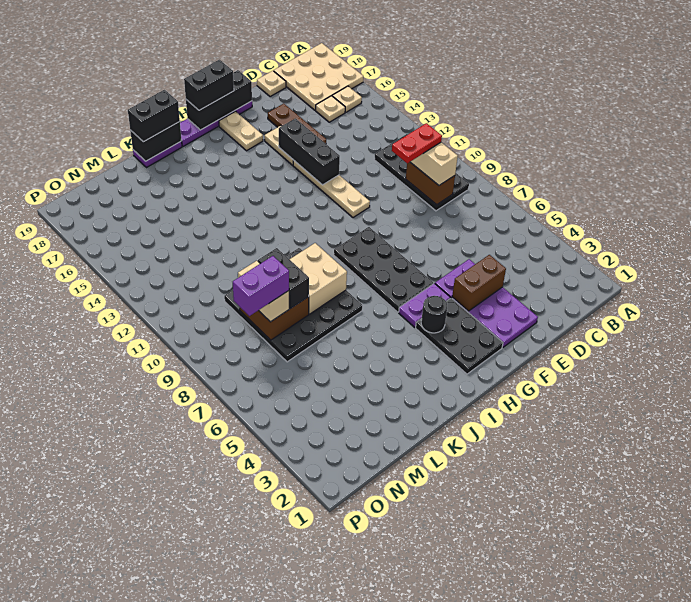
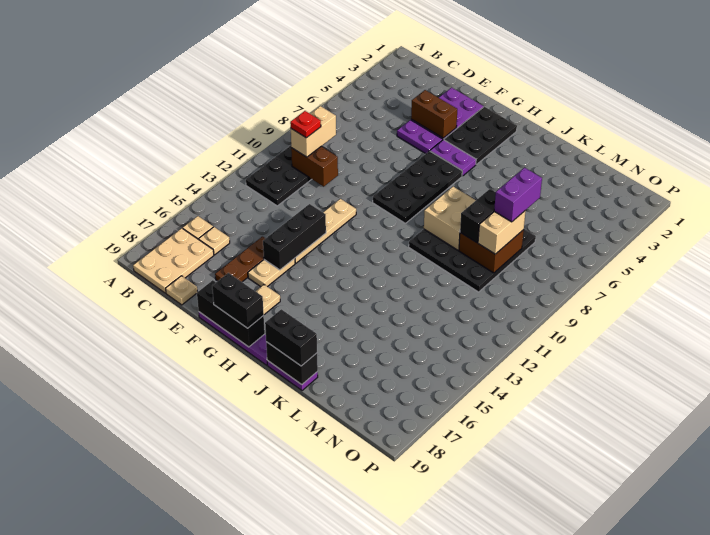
tan plate A17:C19 level 1 -> tan plate B17:C19 level 1
brown brick C9:C10 level 2 -> brown brick C10:D10 level 2
red plate C10:D10 level 4 -> red plate C10 level 4
black round brick H4 level 2 -> none
purple brick M8:N8 level 4 -> purple brick M7:M8 level 4

